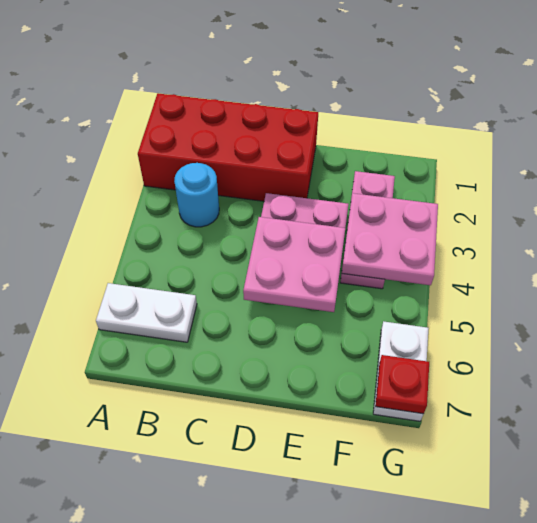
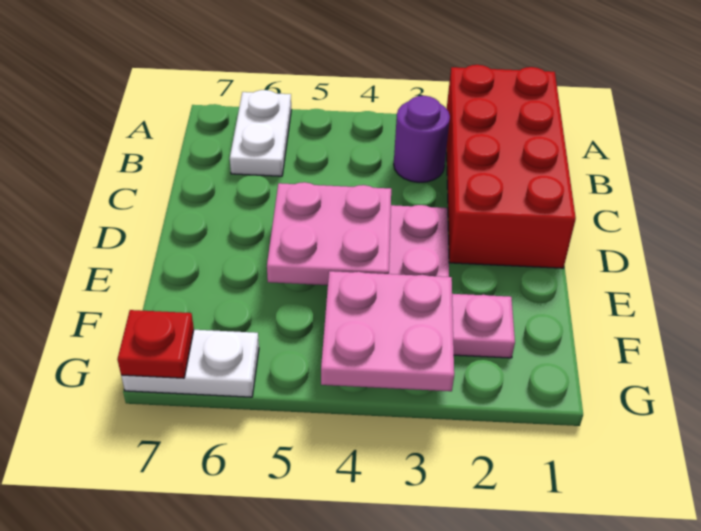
cyan round brick B3 level 1 -> purple round brick B3 level 1

